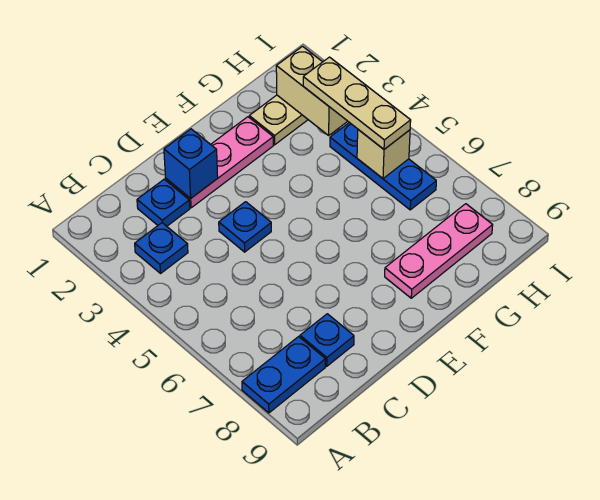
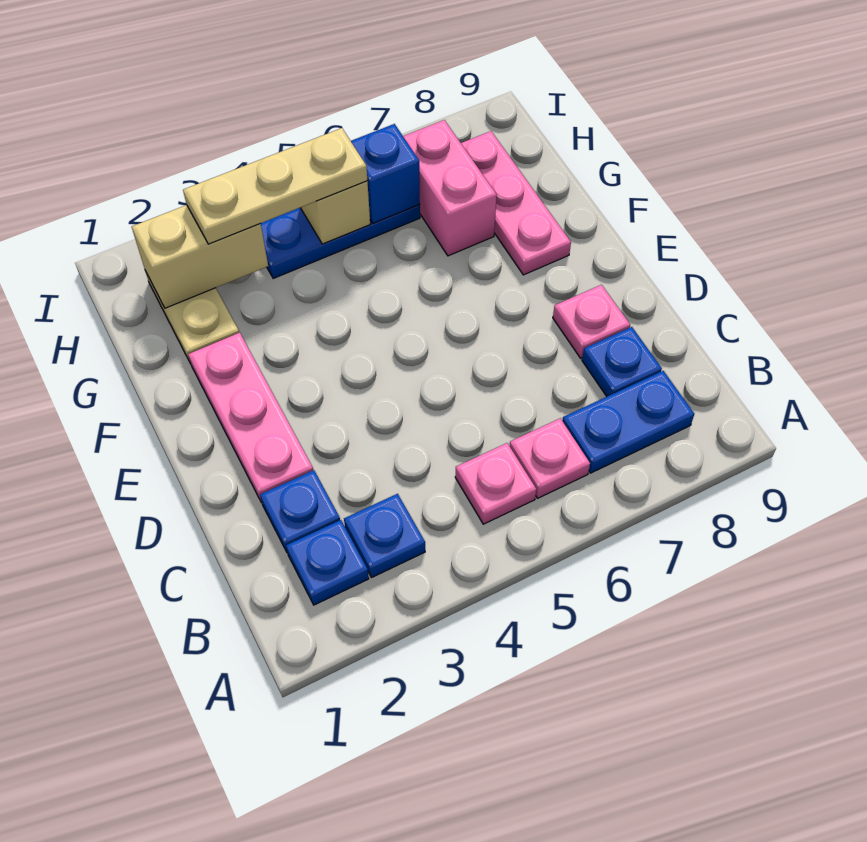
blue plate A8:B8 level 1 -> blue plate B7:B8 level 1
none -> pink plate B5 level 1
none -> pink plate B6 level 1
blue brick D2 level 2 -> blue brick H6 level 2
blue plate D4 level 1 -> blue plate B2 level 1
none -> pink plate D8 level 1
none -> pink brick G7:H7 level 1

